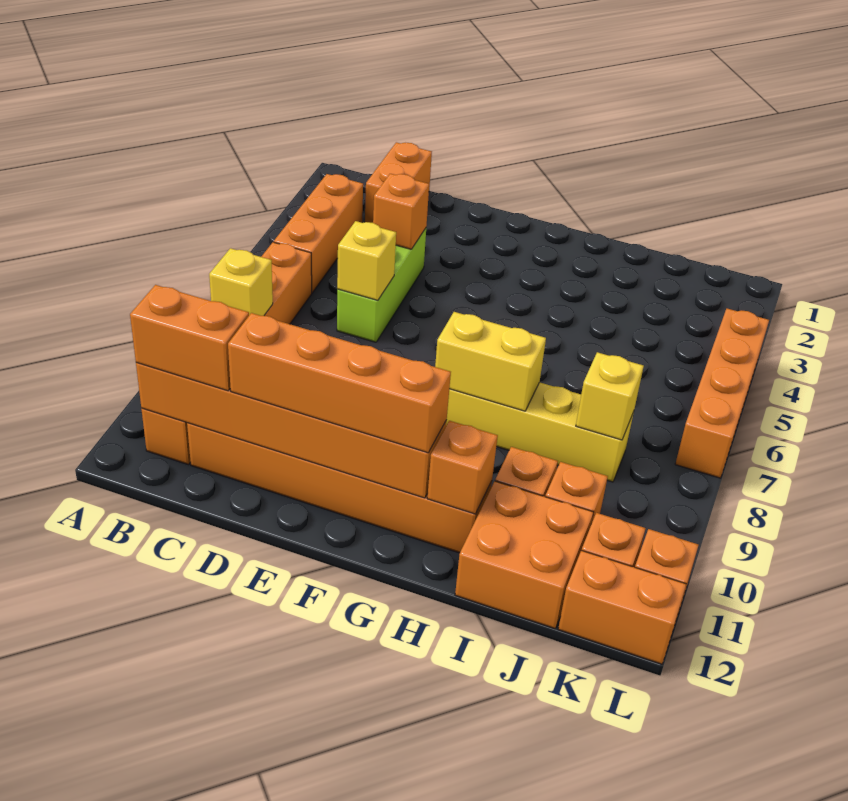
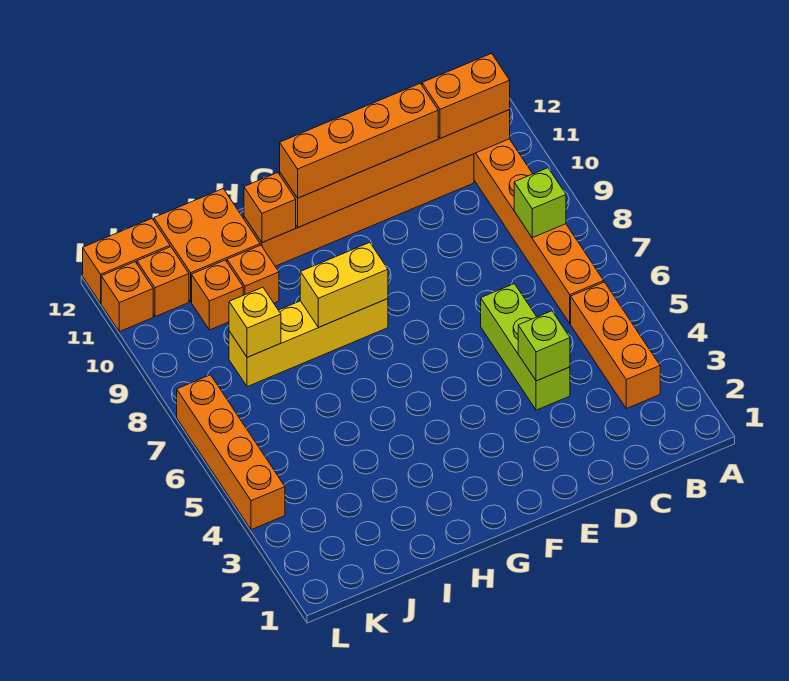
yellow brick B8 level 2 -> lime brick B8 level 2
orange brick C1:C2 level 1 -> none
orange brick D4 level 2 -> lime brick D4 level 2
yellow brick D6 level 2 -> none

